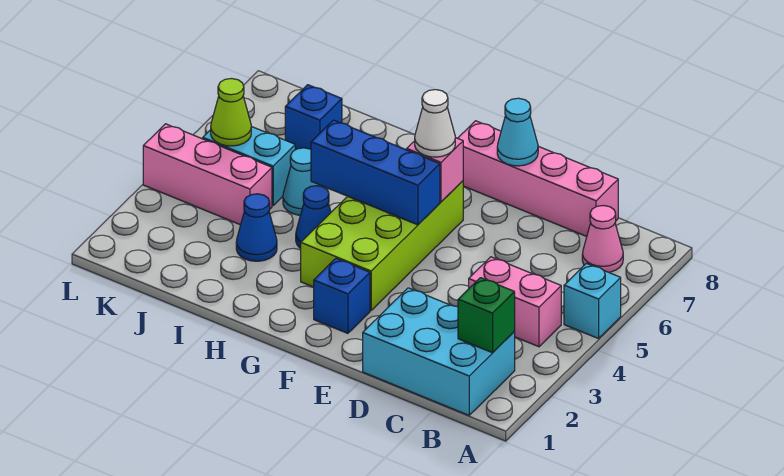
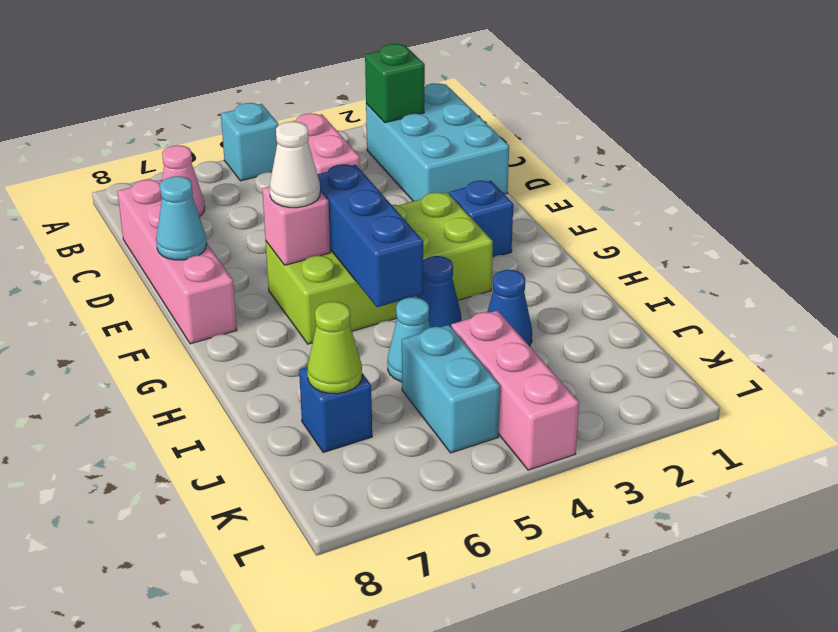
lime cone K5 level 2 -> lime cone J7 level 2

